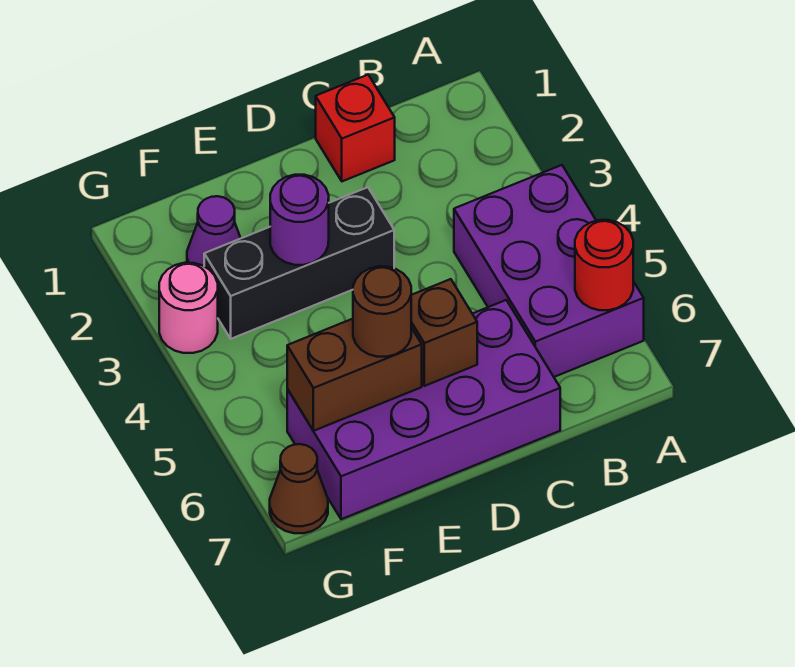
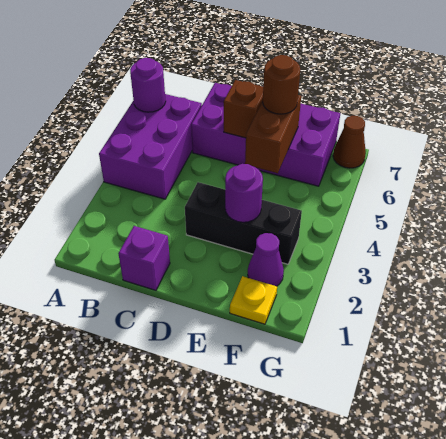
red round brick A6 level 2 -> purple round brick A6 level 2
red brick C1 level 1 -> purple brick C1 level 1
brown brick E6:F6 level 2 -> brown brick E5:E6 level 2
none -> yellow plate F1 level 1
pink round brick G3 level 1 -> none

